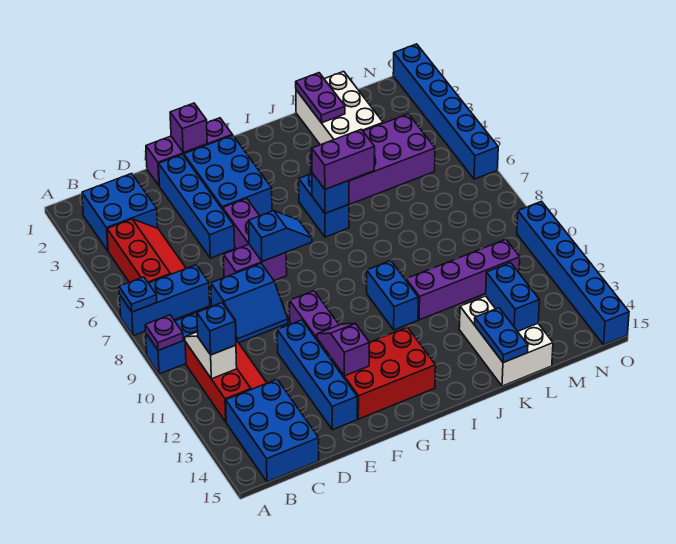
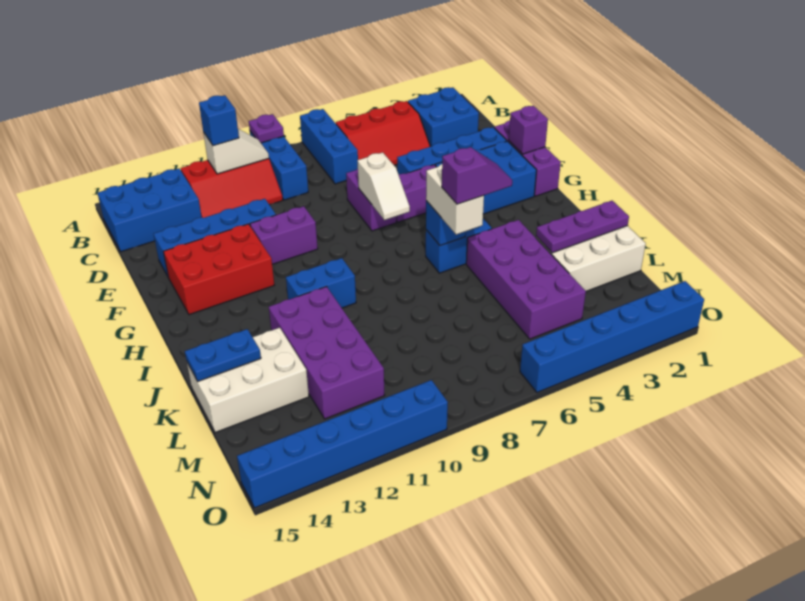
blue plate A7 level 2 -> none
blue slope D8:E9 level 1 top 8 -> none
blue slope F7:G7 level 2 top F -> white slope F7:G7 level 2 top F
purple slope F12:F13 level 2 top 13 -> purple slope J5:J6 level 4 top 6
red brick F13:H14 level 1 -> red brick F12:G14 level 1
purple brick I6:J6 level 3 -> white brick I6:J6 level 3
purple brick J11:M11 level 1 -> purple brick J11:M12 level 1
purple plate K1:K2 level 2 -> purple plate K1:K3 level 2
blue brick L13:L14 level 2 -> none

